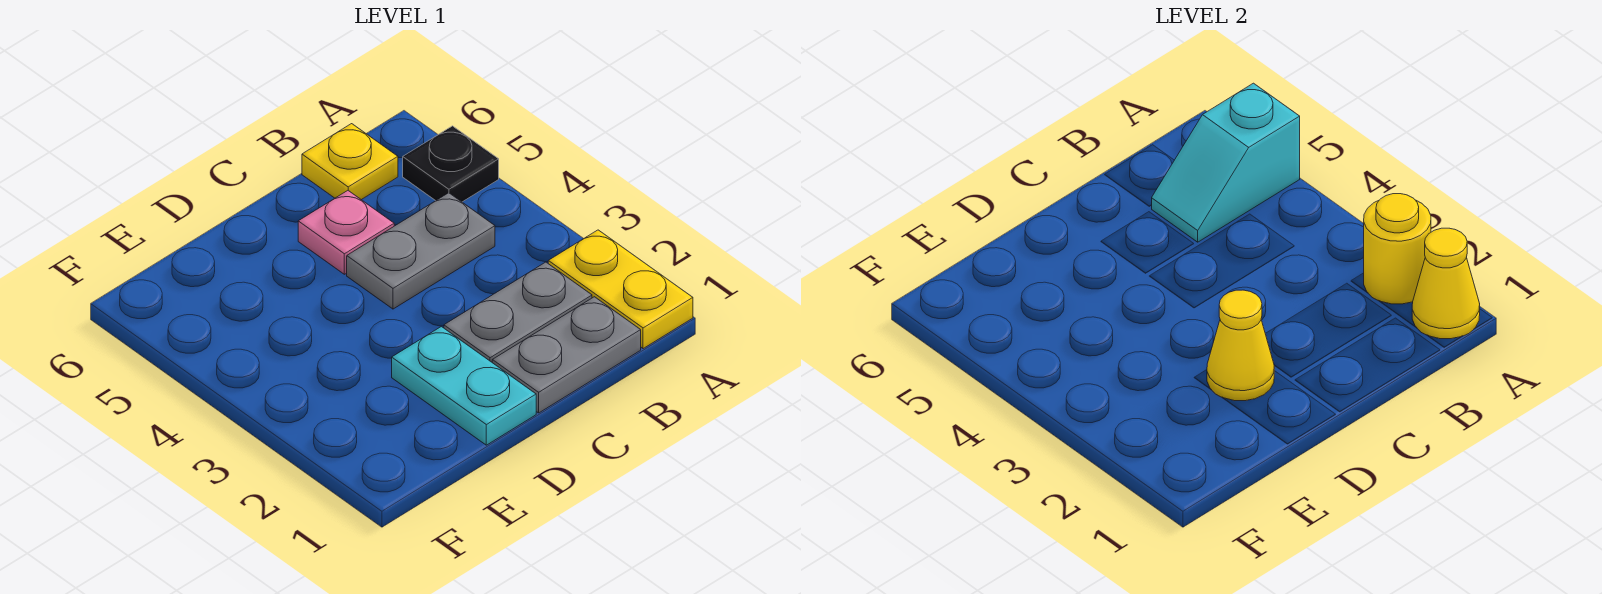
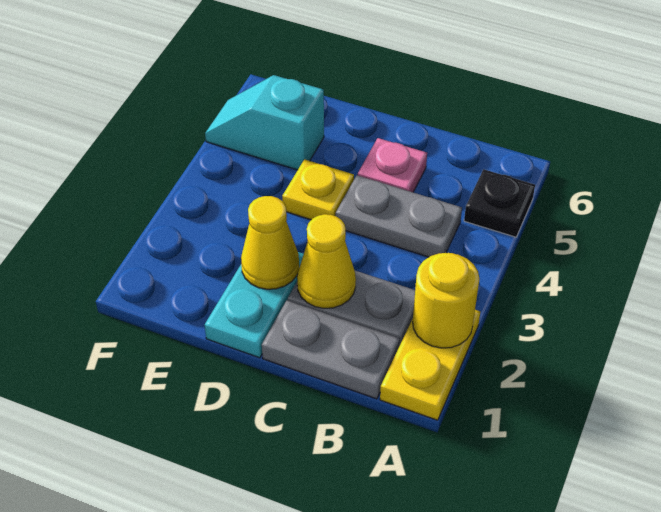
yellow cone A1 level 2 -> yellow cone C2 level 2
cyan slope A5:B5 level 2 top A -> cyan slope E5:F5 level 1 top E
yellow plate B6 level 1 -> yellow plate D4 level 1

